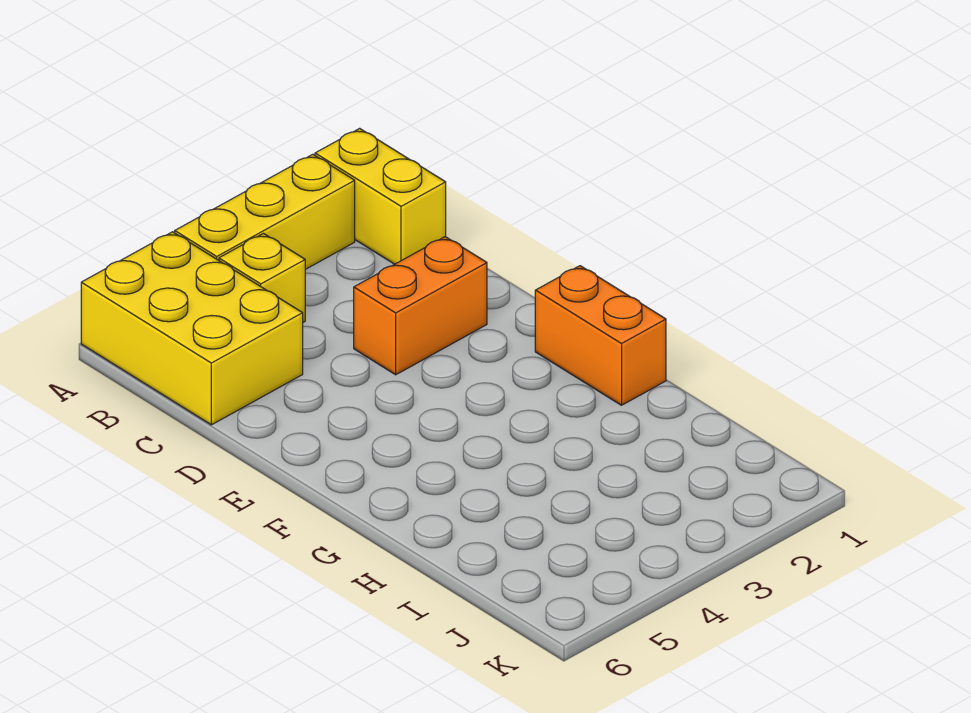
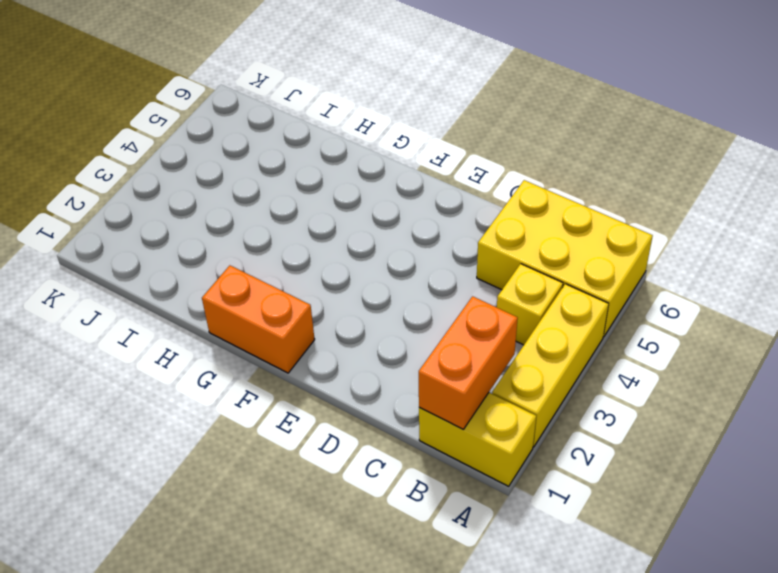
orange brick D2:D3 level 1 -> orange brick B1:B2 level 2

